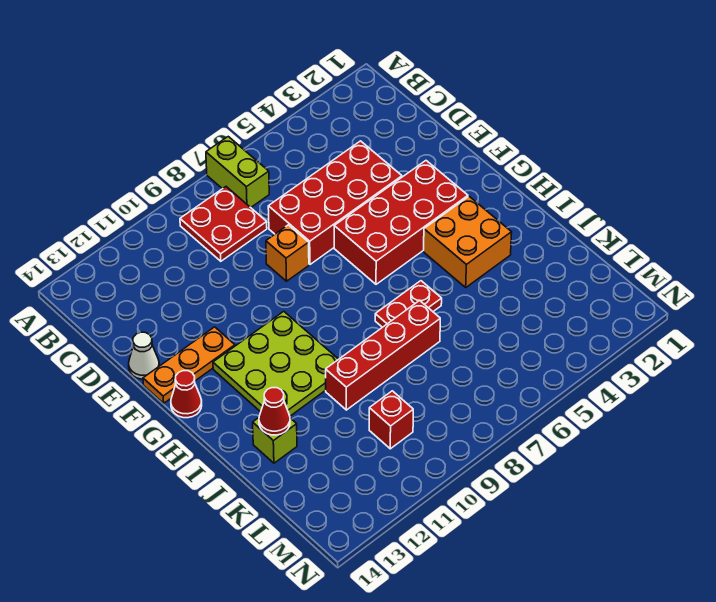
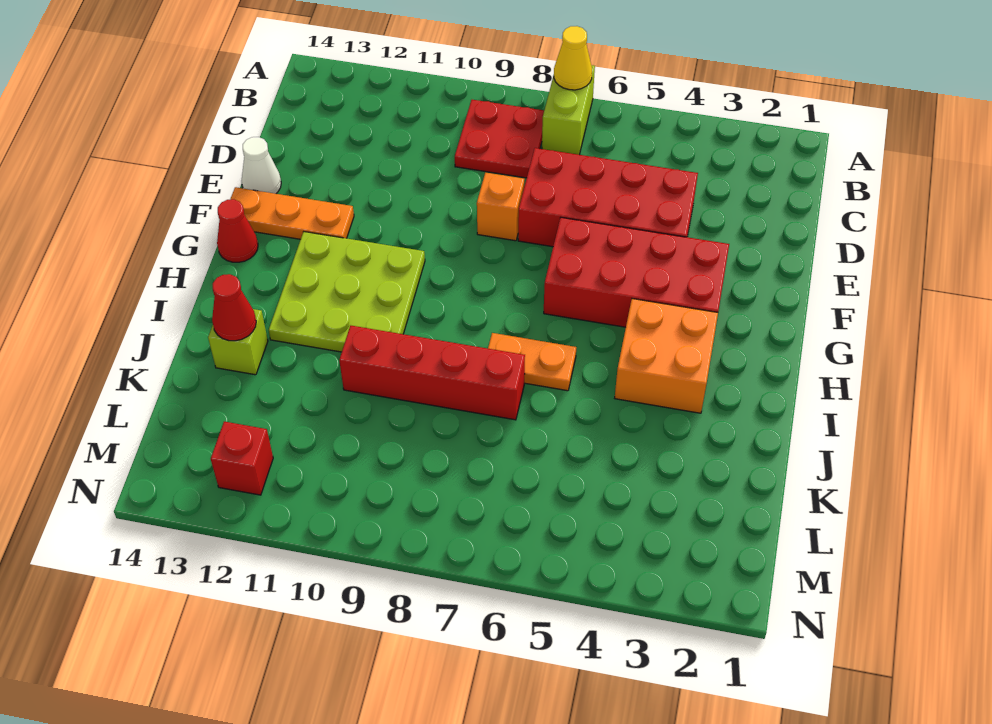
none -> yellow cone A7 level 2
red plate I6:I7 level 1 -> orange plate I6:I7 level 1
red brick L10 level 1 -> red brick M12 level 1

